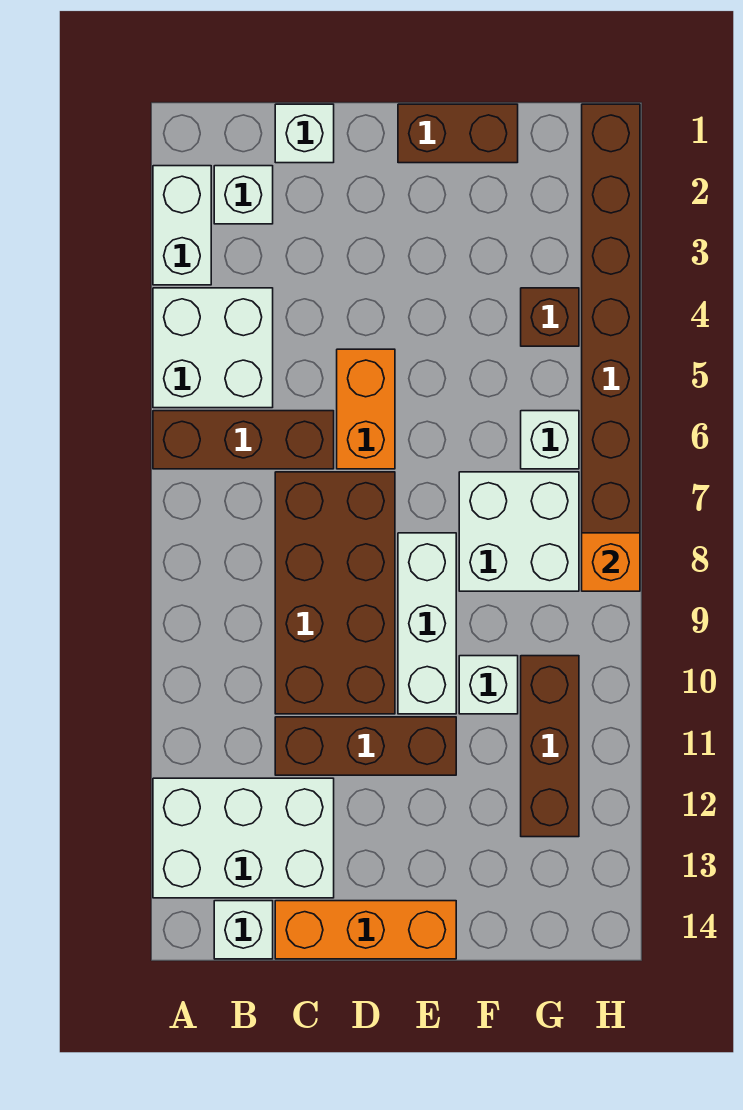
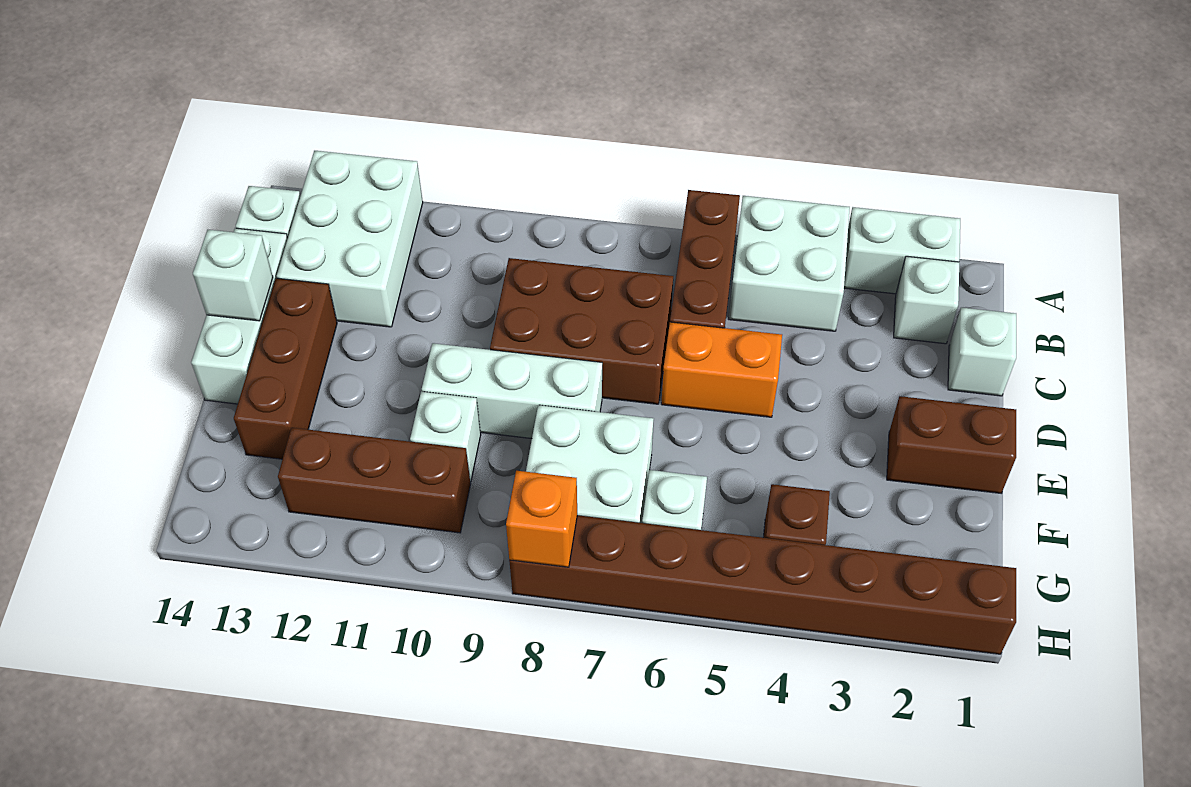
brown brick C7:D10 level 1 -> brown brick C7:D9 level 1
brown brick C11:E11 level 1 -> brown brick D13:F13 level 1
orange brick C14:E14 level 1 -> white brick C14:E14 level 1
none -> white brick D14 level 2
brown brick E1:F1 level 1 -> brown brick E1:E2 level 1

